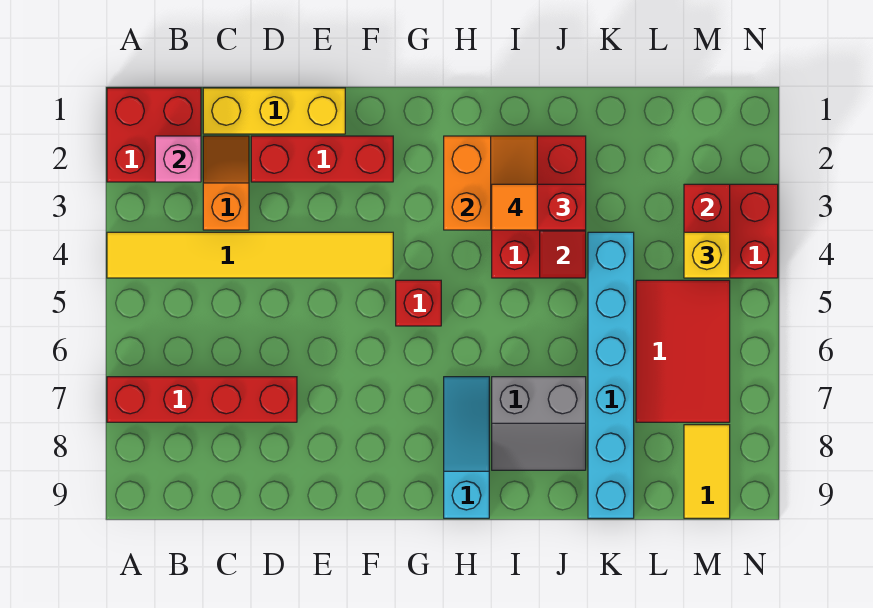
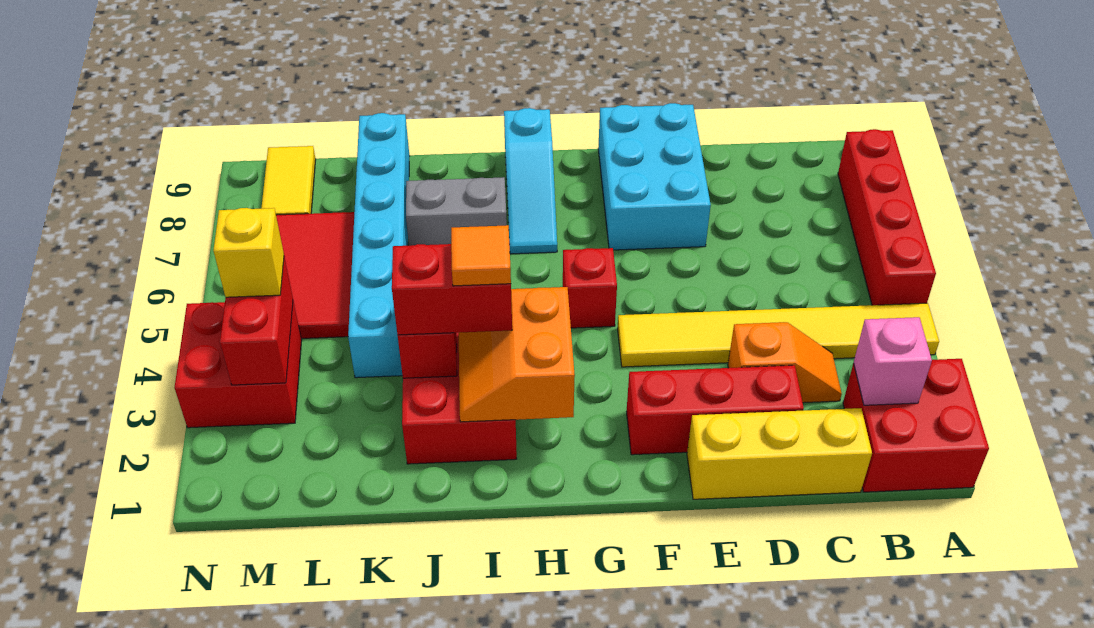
red brick A7:D7 level 1 -> red brick A5:A8 level 1
orange slope C2:C3 level 1 top 3 -> orange slope C3:D3 level 1 top D
none -> cyan brick E7:F9 level 1

